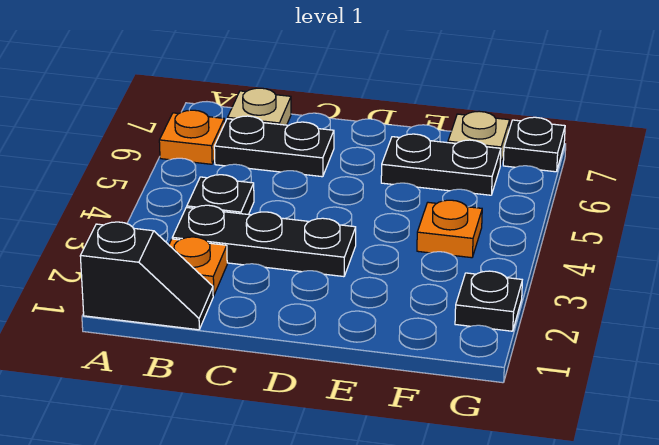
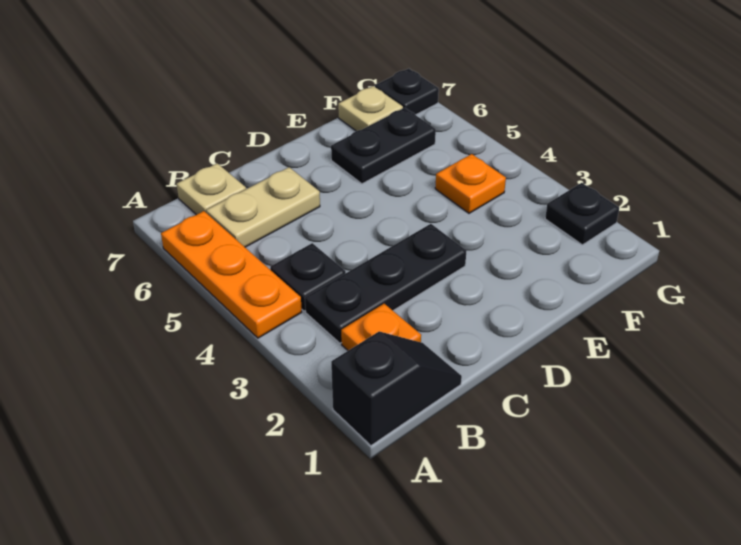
orange plate A6 level 1 -> orange plate A4:A6 level 1
black plate B6:C6 level 1 -> tan plate B6:C6 level 1

